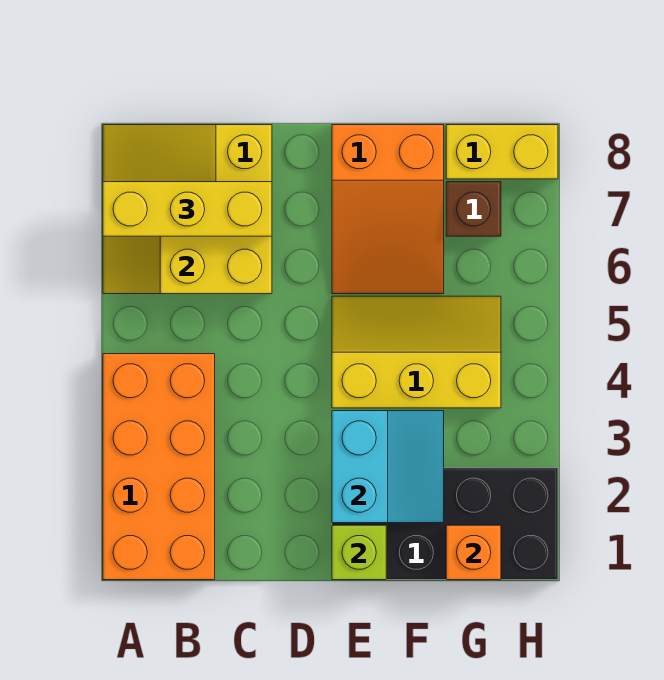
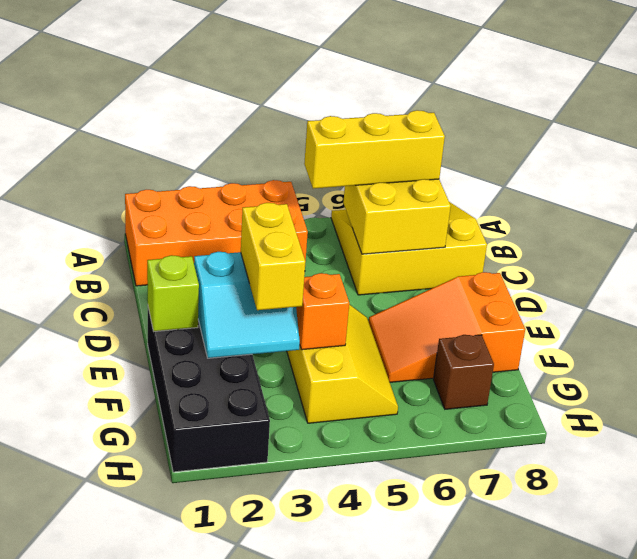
yellow brick A7:C7 level 3 -> yellow brick B5:B7 level 3
orange brick G1 level 2 -> orange brick F4 level 2
yellow brick G8:H8 level 1 -> yellow brick E3:F3 level 3

